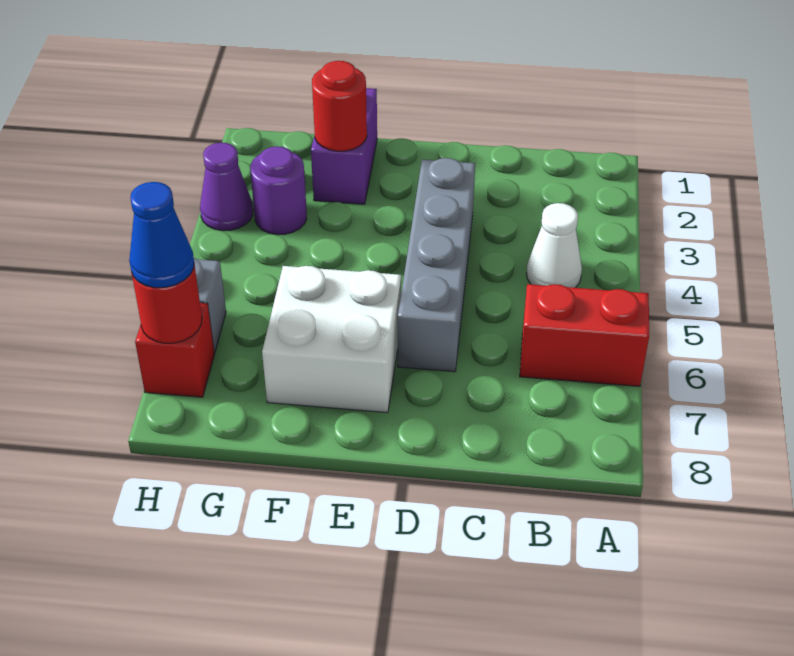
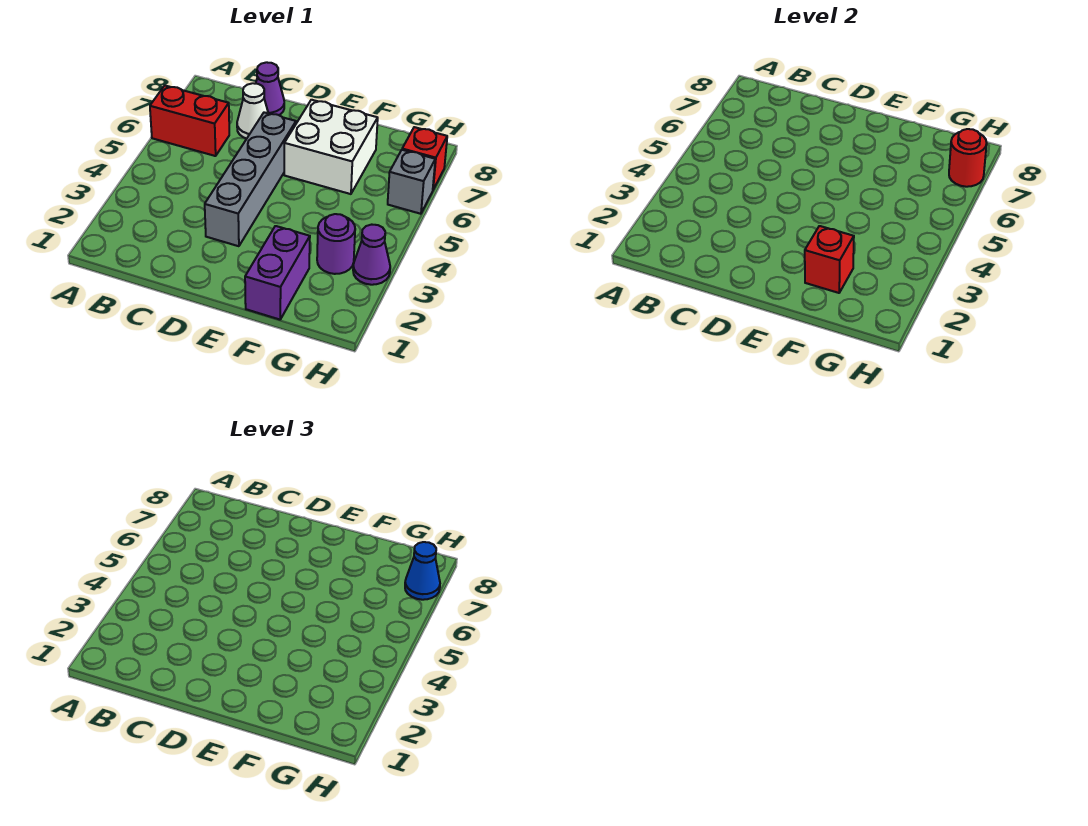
white cone B4 level 1 -> white cone C7 level 1
none -> purple cone C8 level 1
red round brick F2 level 2 -> red brick F2 level 2

